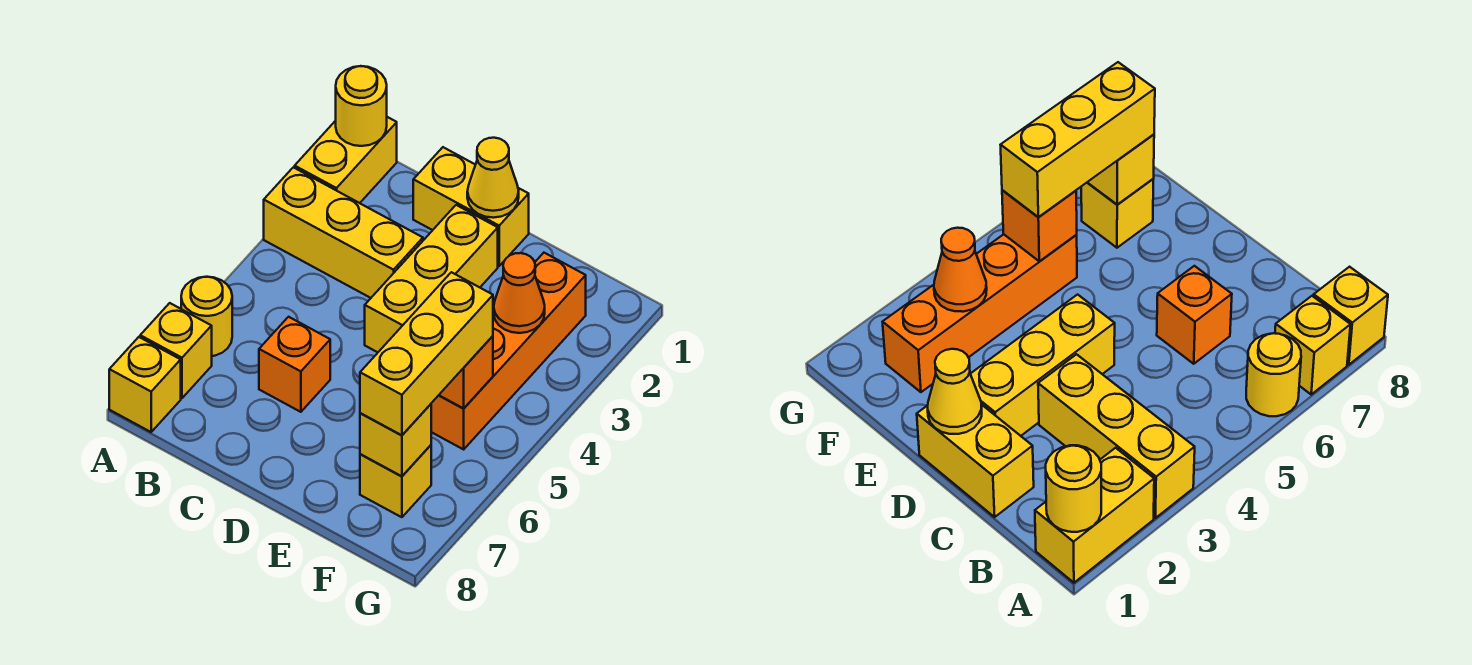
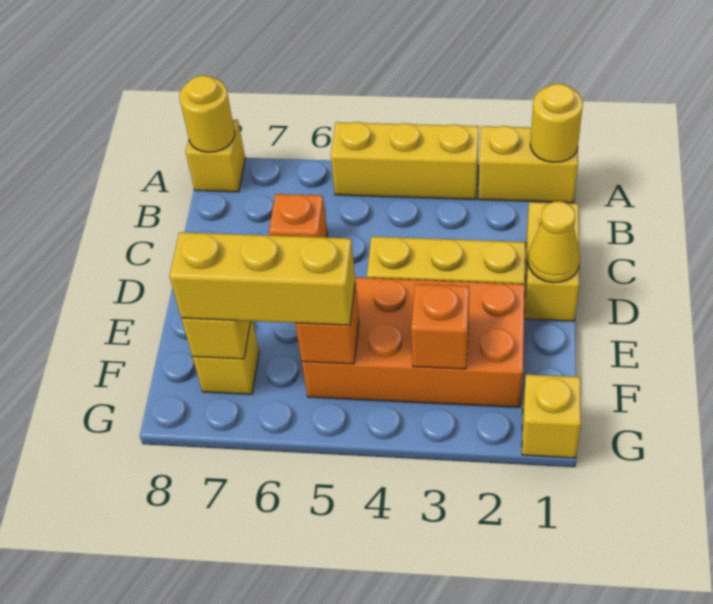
yellow brick A3:C3 level 1 -> yellow brick A3:A5 level 1
yellow round brick A6 level 1 -> yellow round brick A8 level 2
yellow brick A7 level 1 -> yellow brick G1 level 1
orange brick F2:F5 level 1 -> orange brick E2:F5 level 1
orange cone F3 level 2 -> orange brick F3 level 2

